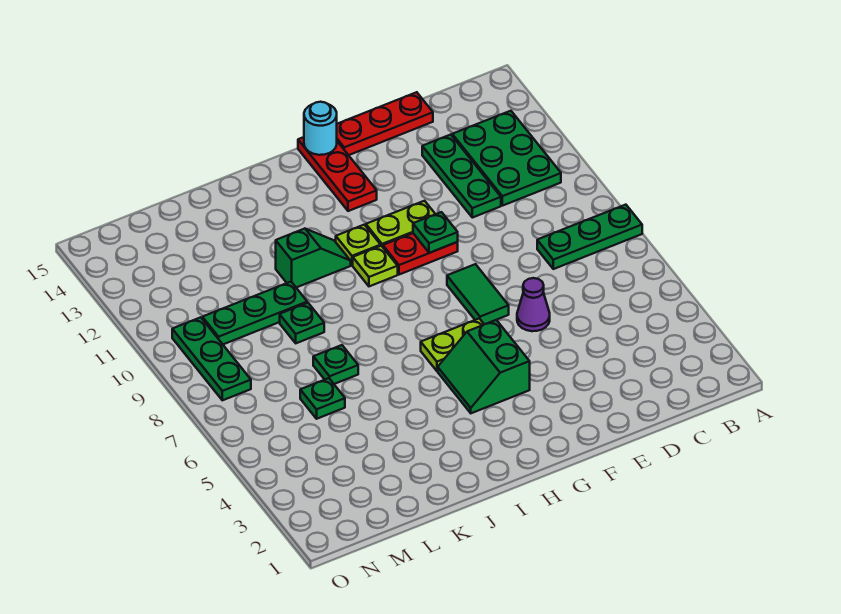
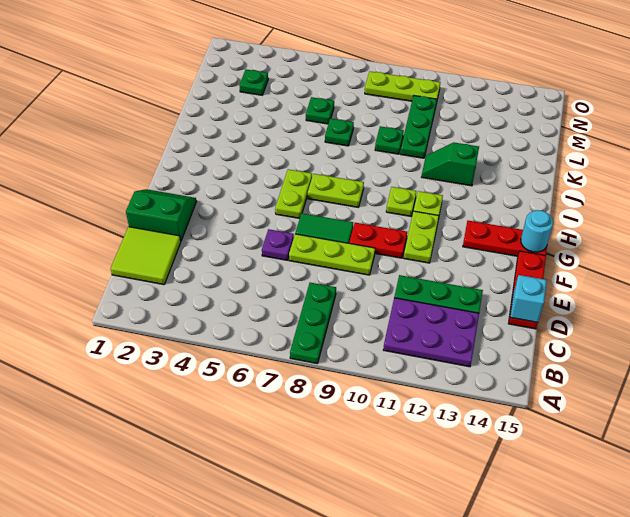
green plate B11:C13 level 1 -> purple plate B11:C13 level 1
none -> lime tile C1:D2 level 1
none -> cyan brick D15 level 2
purple cone E6 level 1 -> purple plate E6 level 1
none -> lime plate E7:E9 level 1
red plate F10:G10 level 1 -> red plate F9:F10 level 1
green plate F10 level 2 -> green plate M3 level 1
green slope G4:H5 level 1 top G -> green slope E1:F2 level 1 top E
none -> lime plate H7:H8 level 1
green slope I11:J11 level 1 top J -> green slope J11:J12 level 1 top 12
green plate N8:N10 level 1 -> lime plate N8:N10 level 1

